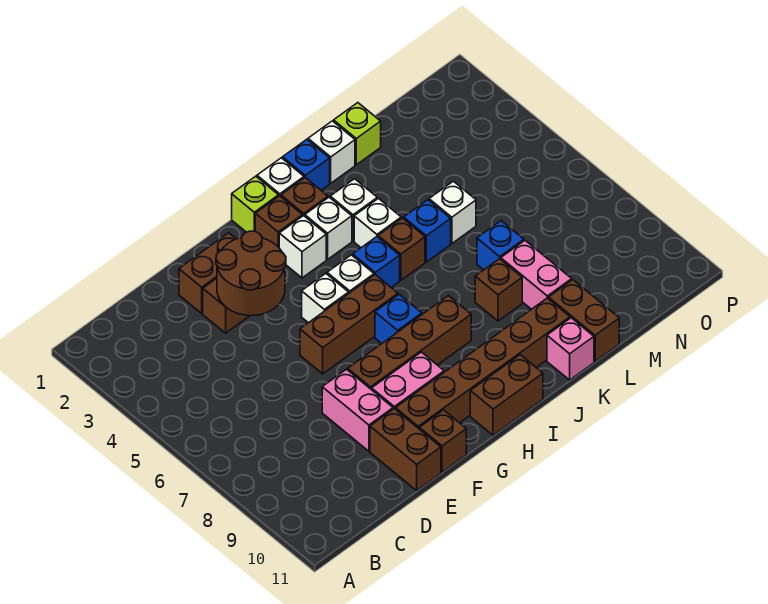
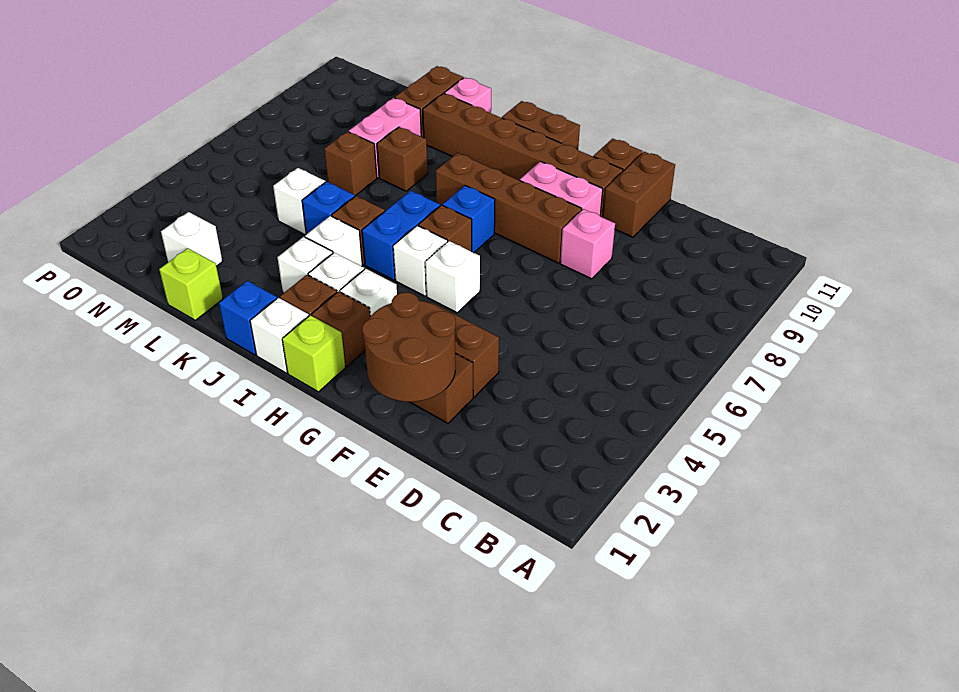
brown round brick E3:F4 level 2 -> brown round brick E1:F2 level 2
pink brick E8:E9 level 1 -> pink brick E8 level 1
brown brick F6:H6 level 1 -> brown brick H6 level 1
blue brick I5 level 1 -> blue brick I5:I6 level 1
white brick K1 level 1 -> white brick M2 level 1
blue brick L7 level 1 -> brown brick L7 level 1

